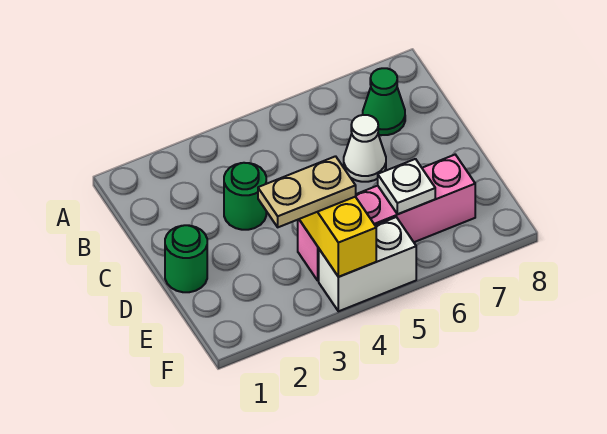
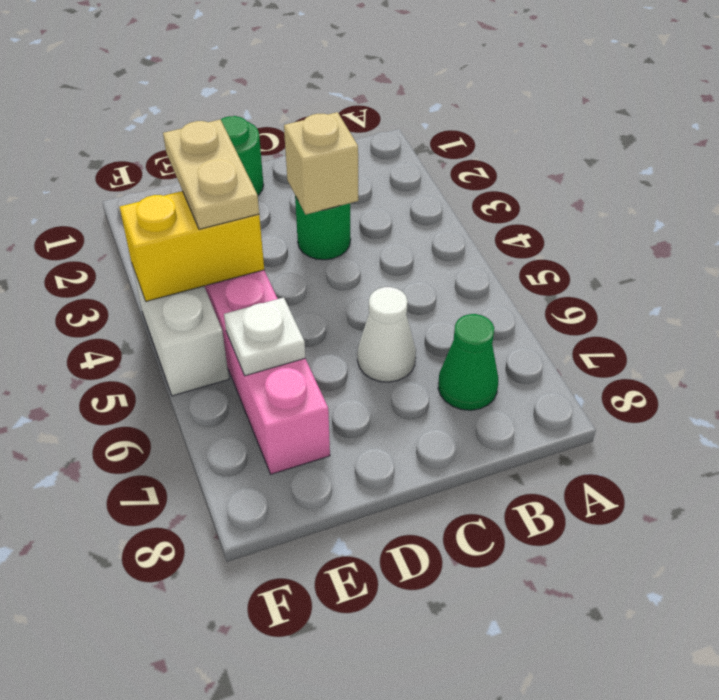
none -> tan brick C3 level 2

